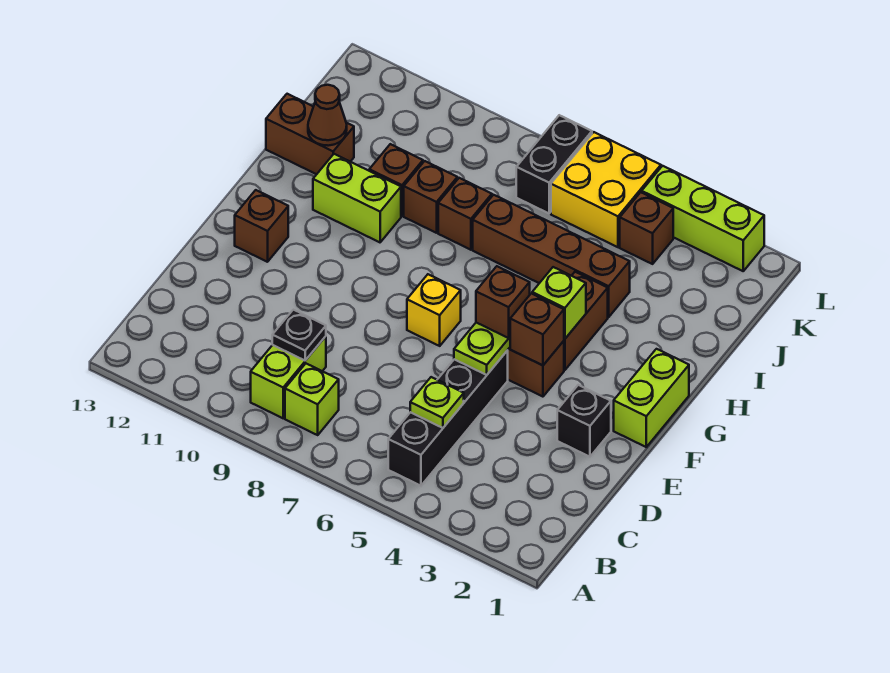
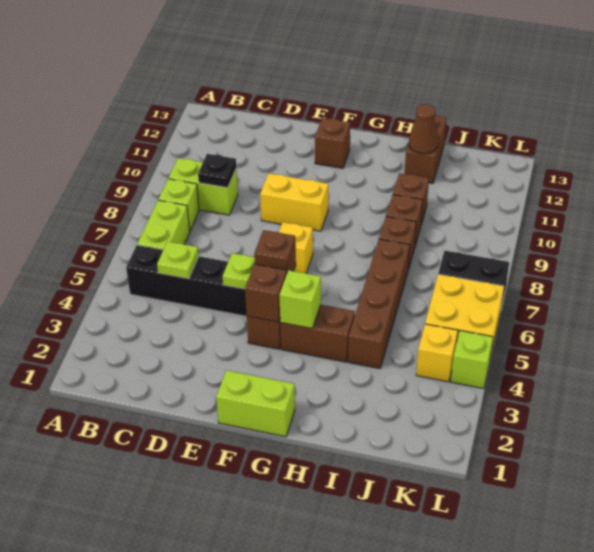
black brick E2 level 1 -> none
none -> yellow brick E9:F9 level 1
lime brick H10:H11 level 1 -> lime brick B6:B7 level 1
brown brick K4 level 1 -> yellow brick K4 level 1
lime brick L2:L4 level 1 -> lime brick L4 level 1

